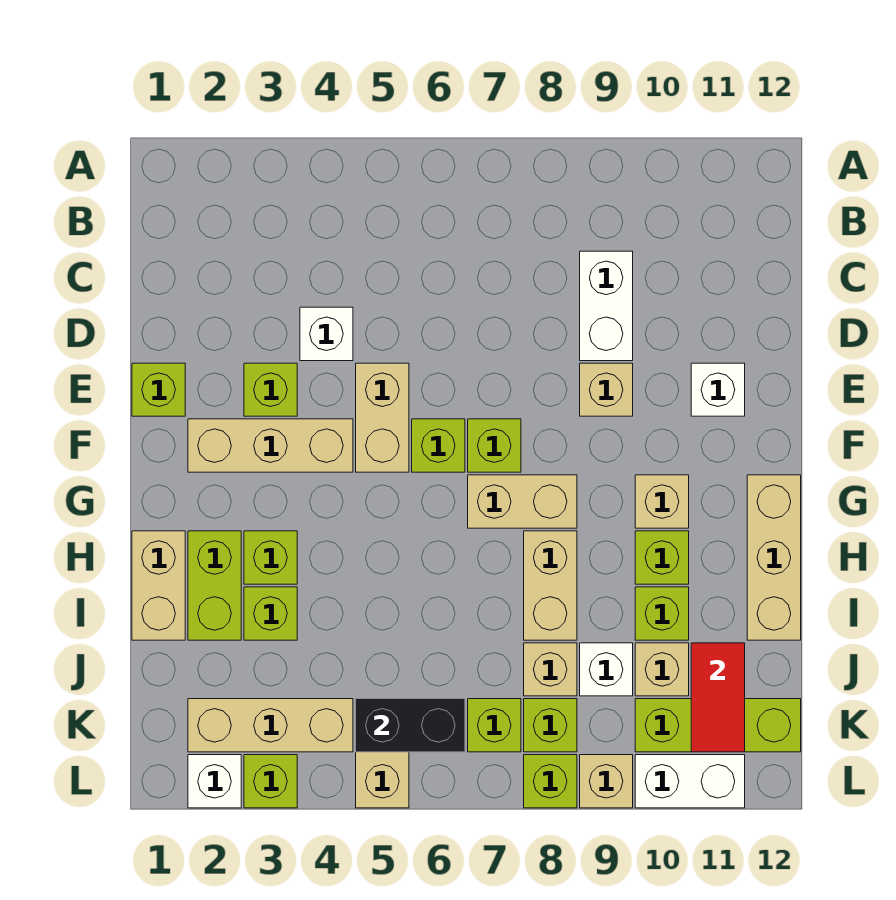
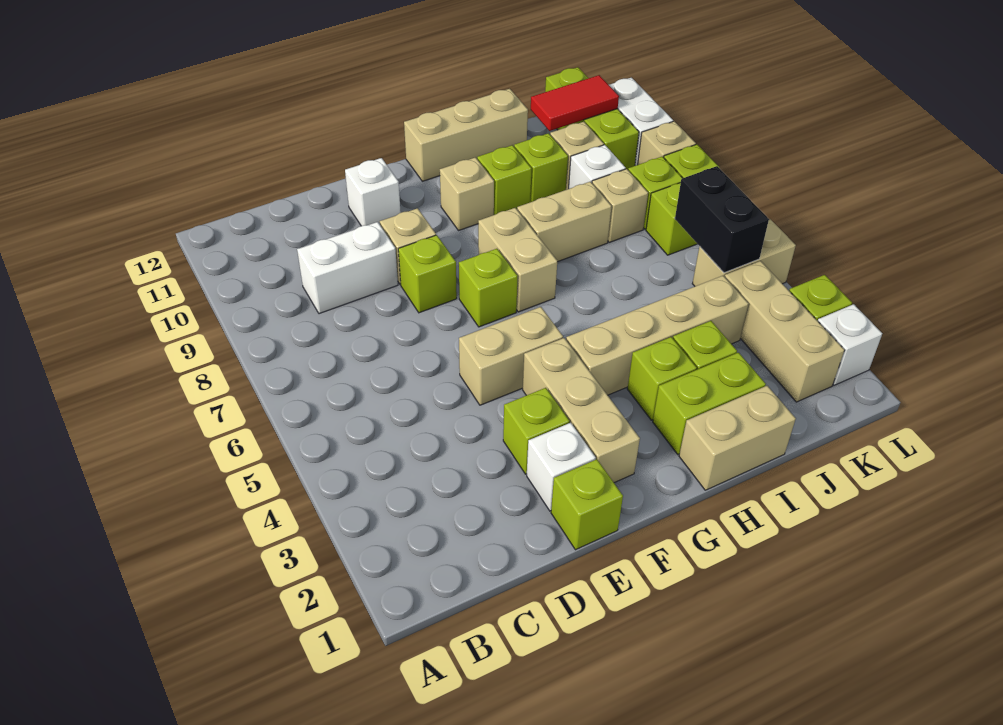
white brick D4 level 1 -> white brick E2 level 1
lime brick F6 level 1 -> lime brick E8 level 1
none -> tan brick G4:J4 level 1

